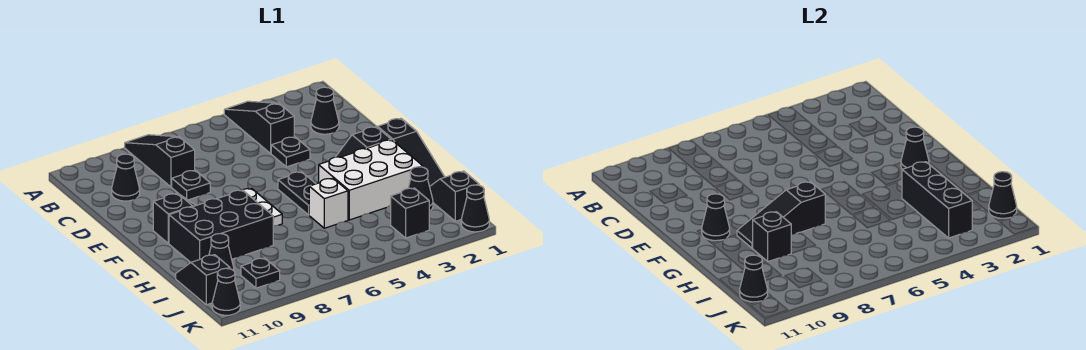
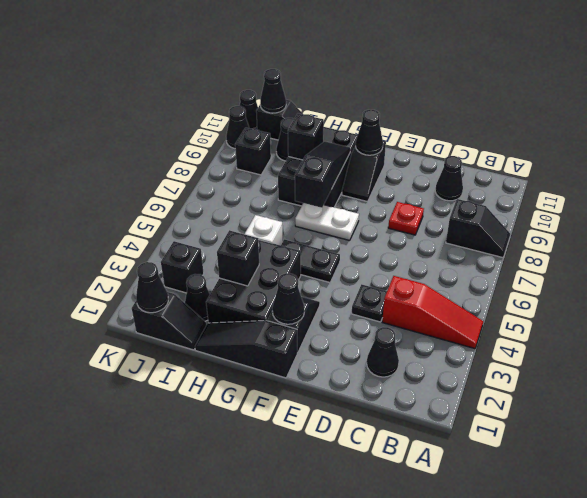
black slope A4:C4 level 1 top C -> red slope A4:C4 level 1 top C
black slope A8:C8 level 1 top C -> black slope A8:B8 level 1 top B
black plate D8 level 1 -> red plate D8 level 1
white brick G2:H4 level 1 -> black brick G2:H4 level 1
black brick H3:J3 level 2 -> black brick H3 level 2
black plate J9 level 1 -> black brick J9 level 1
black cone K1 level 1 -> black cone K10 level 1

